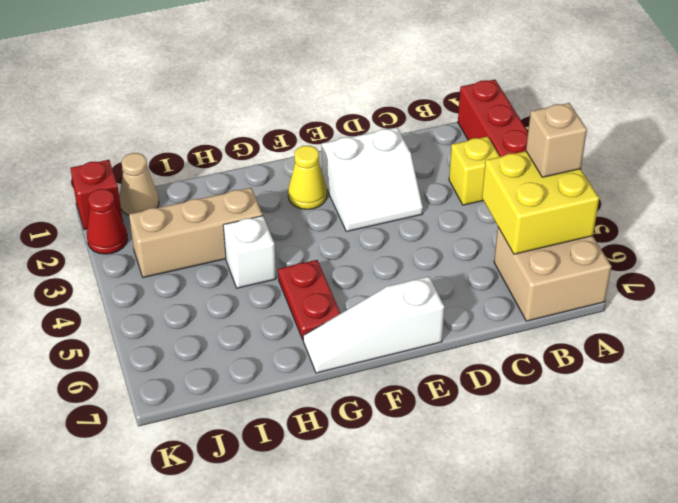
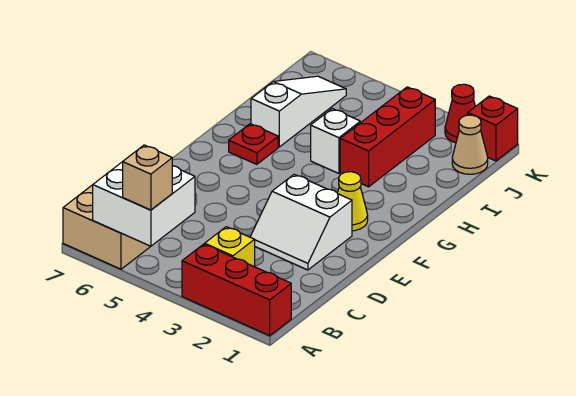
yellow brick A5:B6 level 2 -> white brick A5:B6 level 2
white slope D2:E3 level 1 top 2 -> white slope D2:E3 level 1 top E
white slope E7:G7 level 1 top E -> white slope H6:J6 level 1 top H
red plate G5:G6 level 1 -> red plate G6 level 1
tan brick H3:J3 level 1 -> red brick H3:J3 level 1

